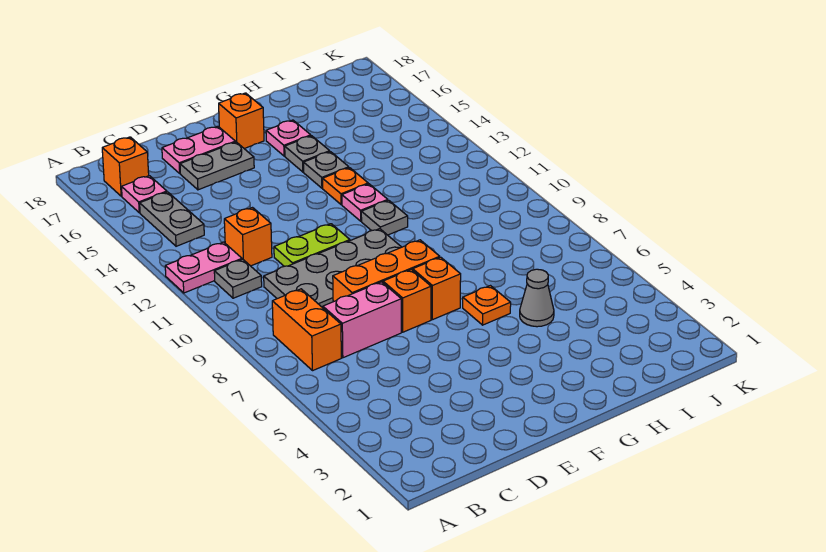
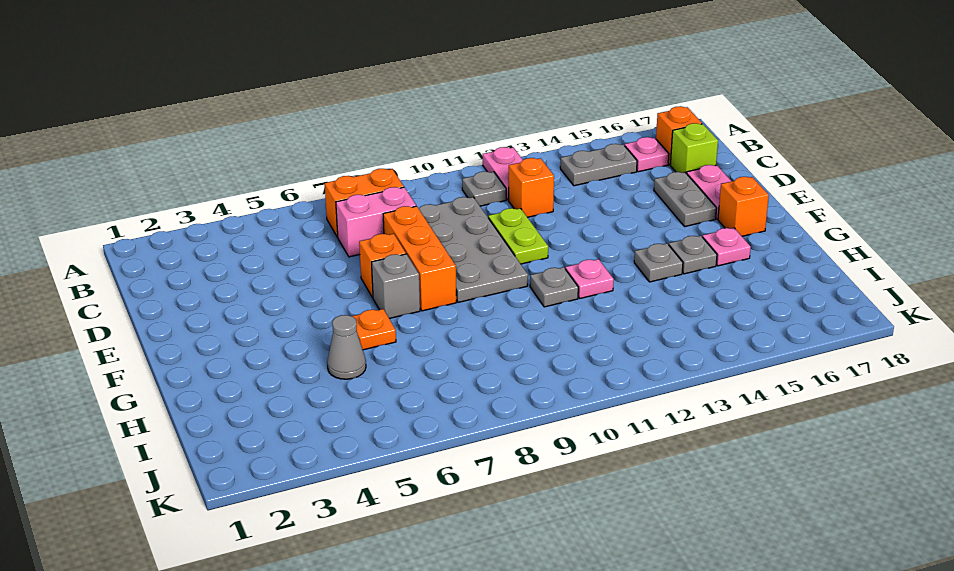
pink brick C7:D7 level 1 -> pink brick C7:C8 level 1
none -> lime brick C17 level 1
orange brick F7 level 1 -> grey brick F7 level 1
orange plate G13 level 1 -> none

